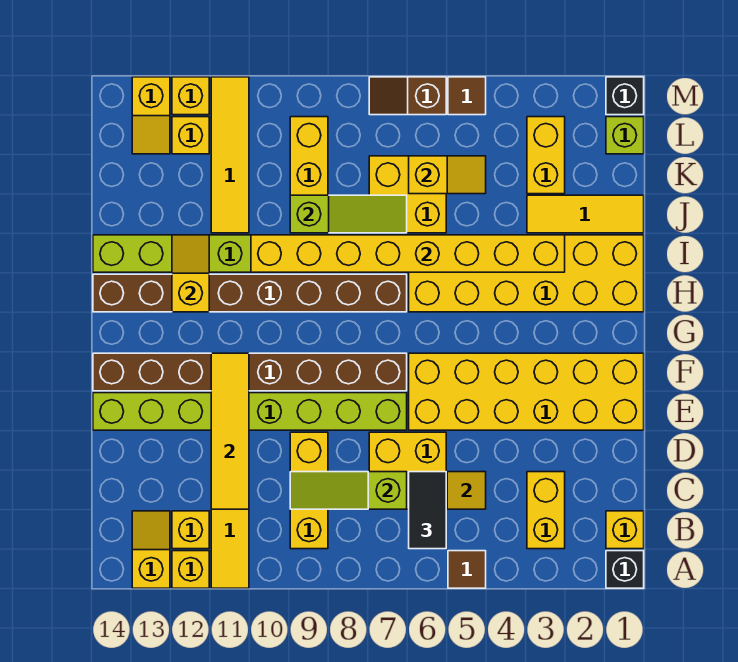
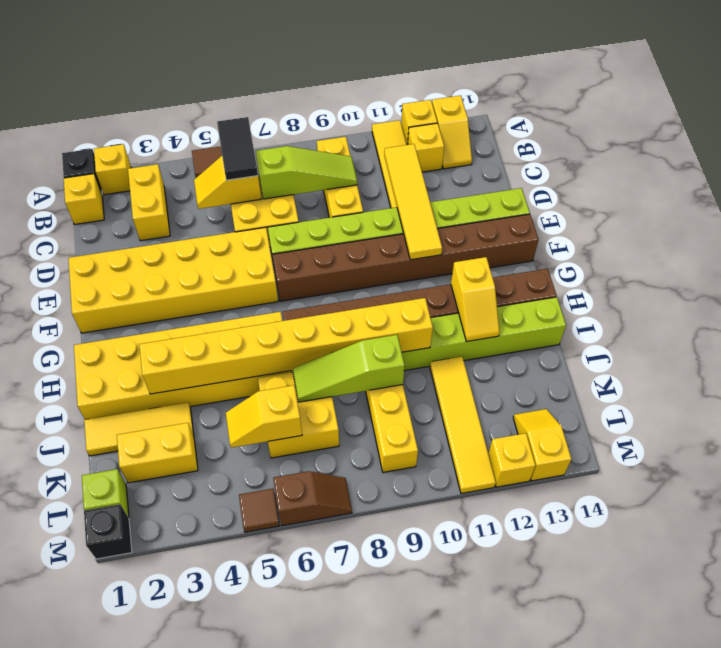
yellow brick K3:L3 level 1 -> yellow brick K2:K3 level 1
yellow brick L12 level 1 -> yellow brick A2 level 1

